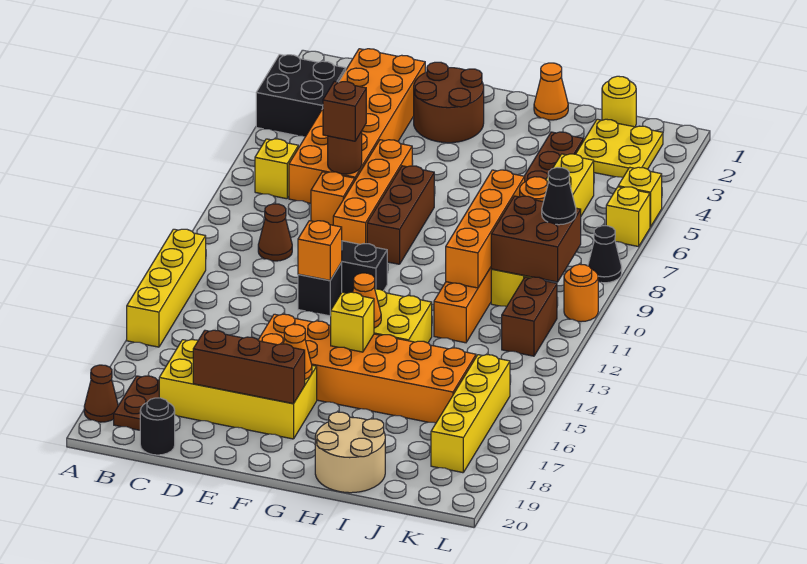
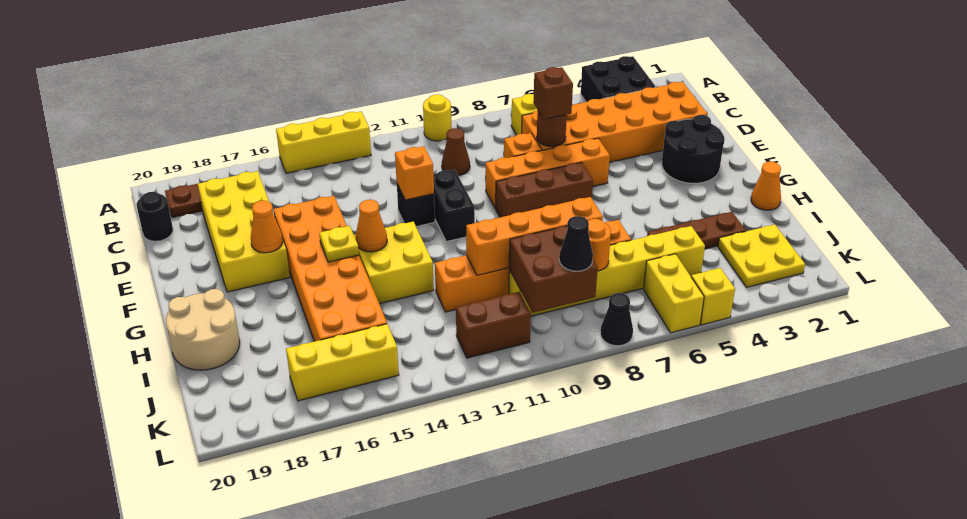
yellow brick A12:A15 level 1 -> yellow brick A13:A15 level 1
brown cone A19 level 1 -> none
brown brick D18:F18 level 2 -> none
brown round brick E2:F3 level 1 -> black round brick E2:F3 level 1
yellow brick G15 level 2 -> yellow plate G15 level 2
yellow round brick J1 level 1 -> yellow round brick A10 level 1
yellow brick K15:K18 level 1 -> yellow brick K15:K17 level 1
yellow brick L6 level 1 -> yellow brick K6:L6 level 1
orange round brick L10 level 1 -> none

